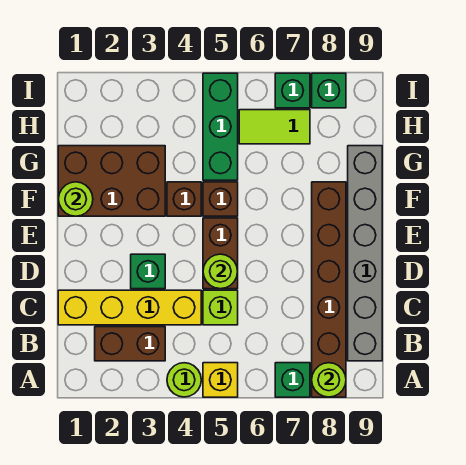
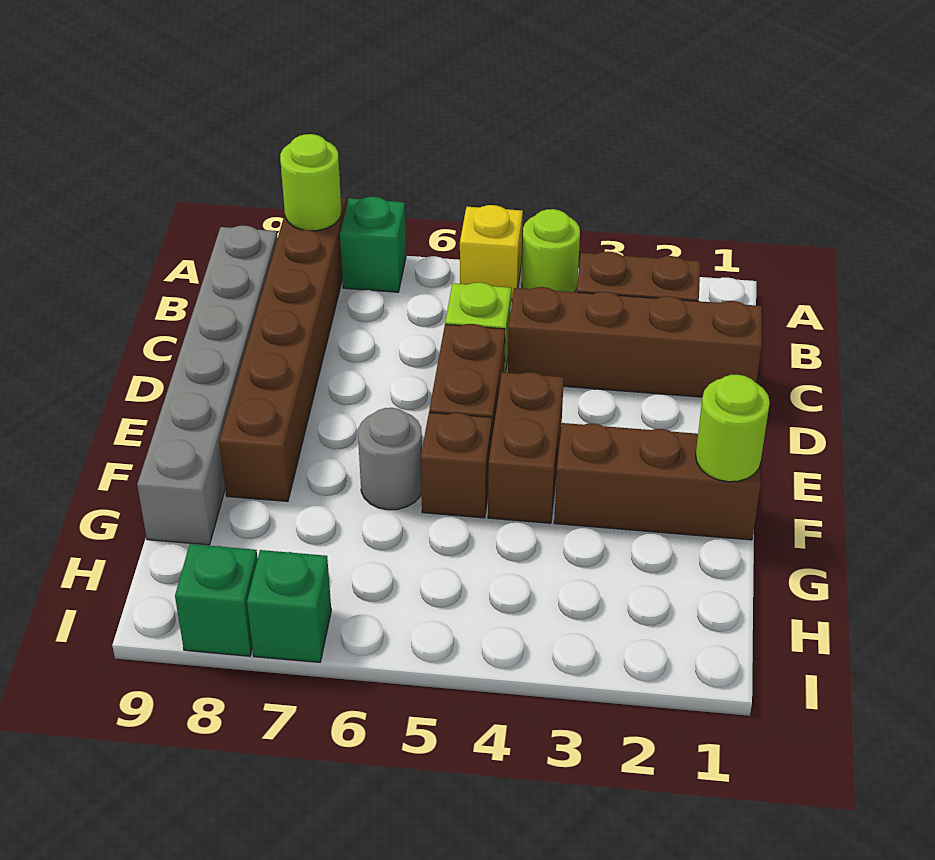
yellow brick C1:C4 level 1 -> brown brick C1:C4 level 1
green brick D3 level 1 -> none
lime round brick D5 level 2 -> none
brown brick F1:G3 level 1 -> brown brick F1:F3 level 1
brown brick F4 level 1 -> brown brick E4:F4 level 1
none -> grey round brick F6 level 1
green brick G5:I5 level 1 -> none
lime tile H6:H7 level 1 -> none

